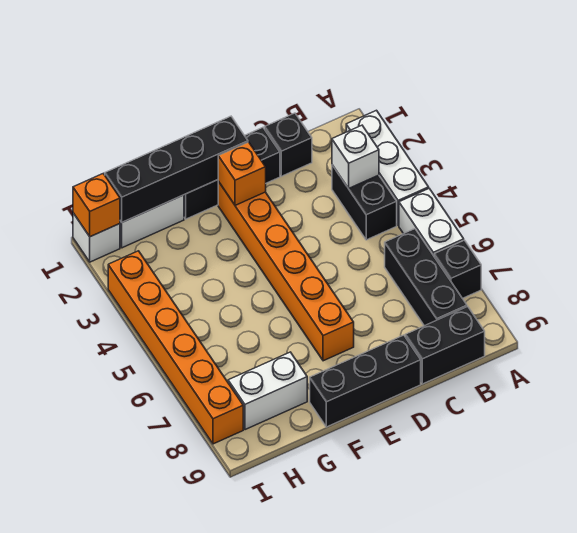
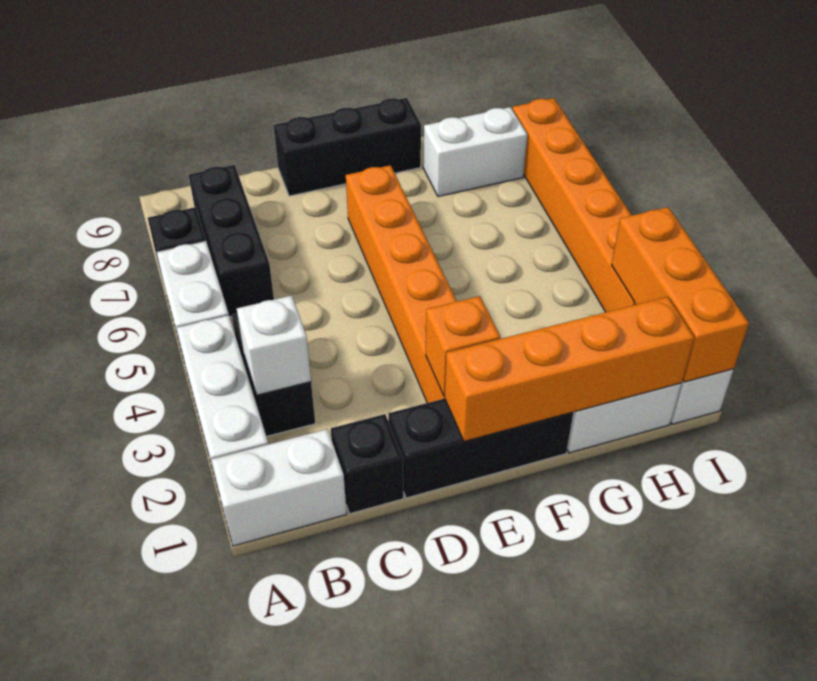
none -> white brick A1:B1 level 1
black brick B9:C9 level 1 -> none
black brick E1:H1 level 2 -> orange brick E1:H1 level 2
orange brick I1 level 2 -> orange brick I1:I3 level 2

